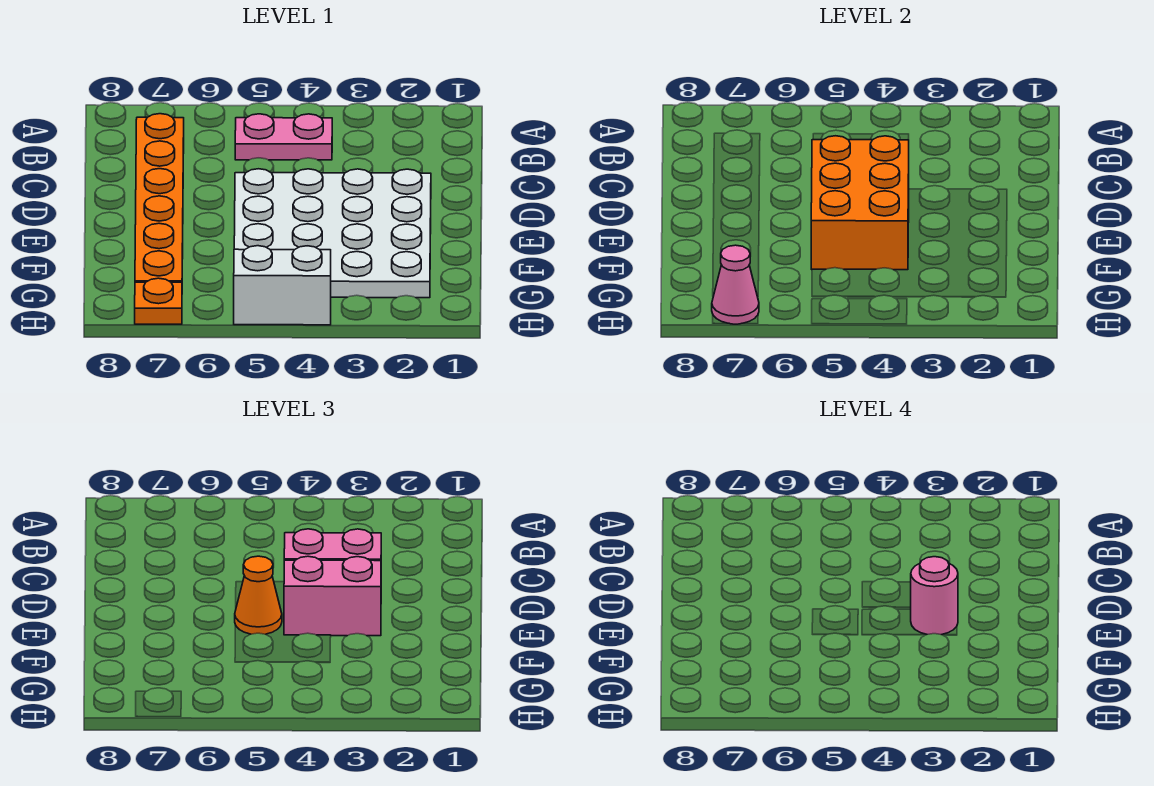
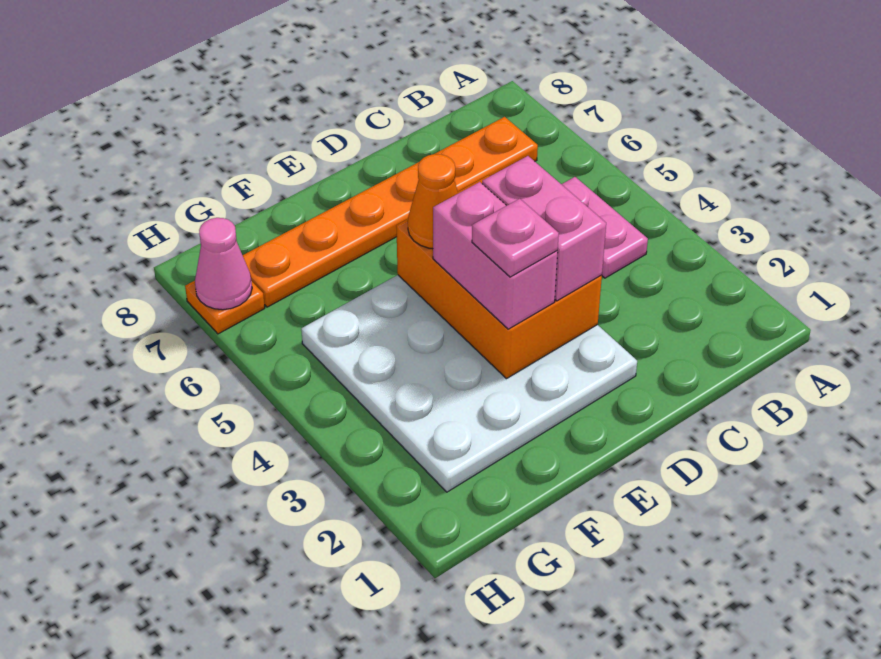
orange brick D4:F5 level 2 -> orange brick D3:E5 level 2
pink round brick E3 level 4 -> pink plate E3 level 4
white brick H4:H5 level 1 -> none

